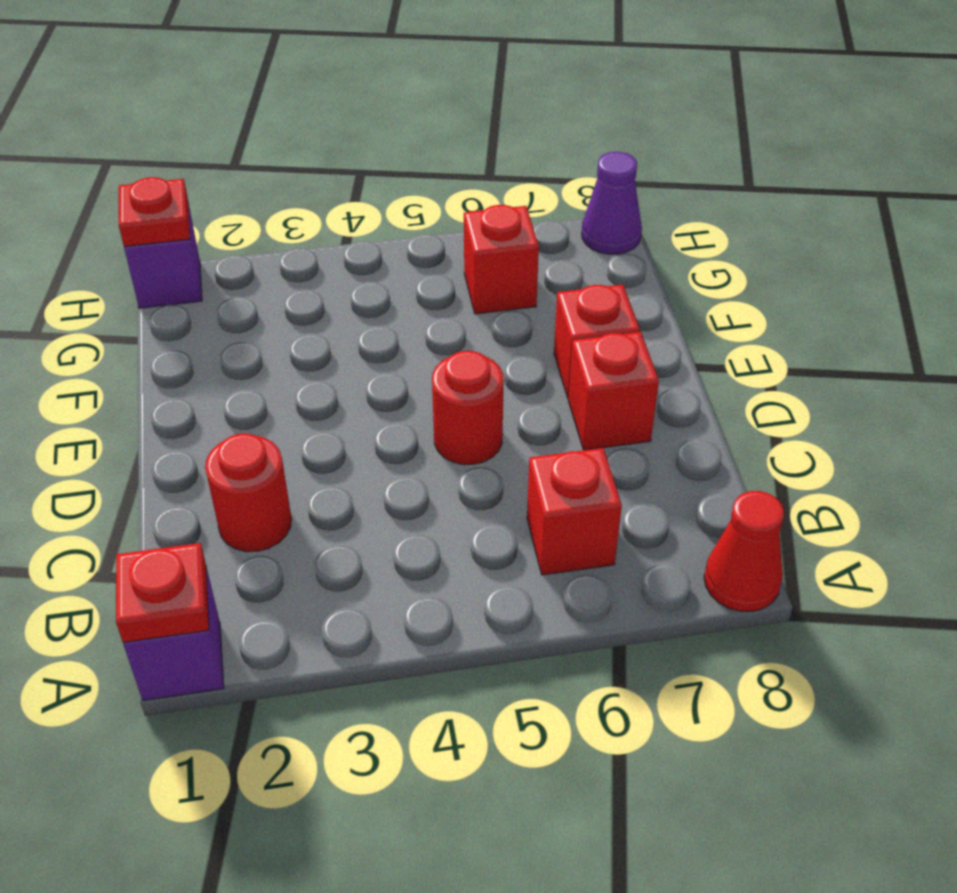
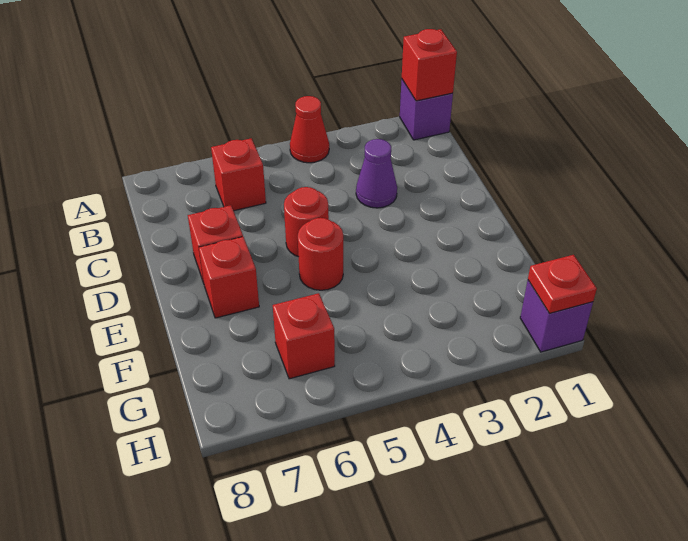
red plate A1 level 2 -> red brick A1 level 2
red cone A8 level 1 -> red cone A4 level 1
red round brick C2 level 1 -> red round brick E5 level 1
purple cone H8 level 1 -> purple cone C3 level 1

